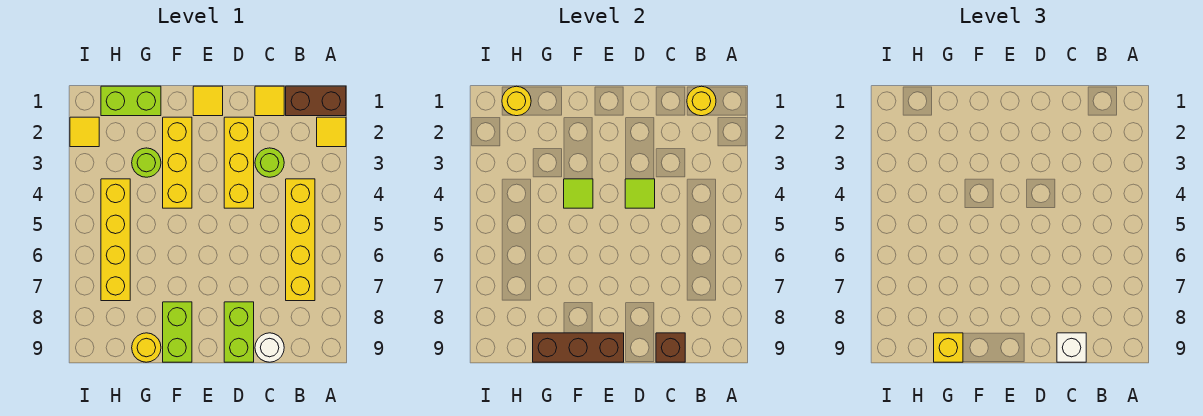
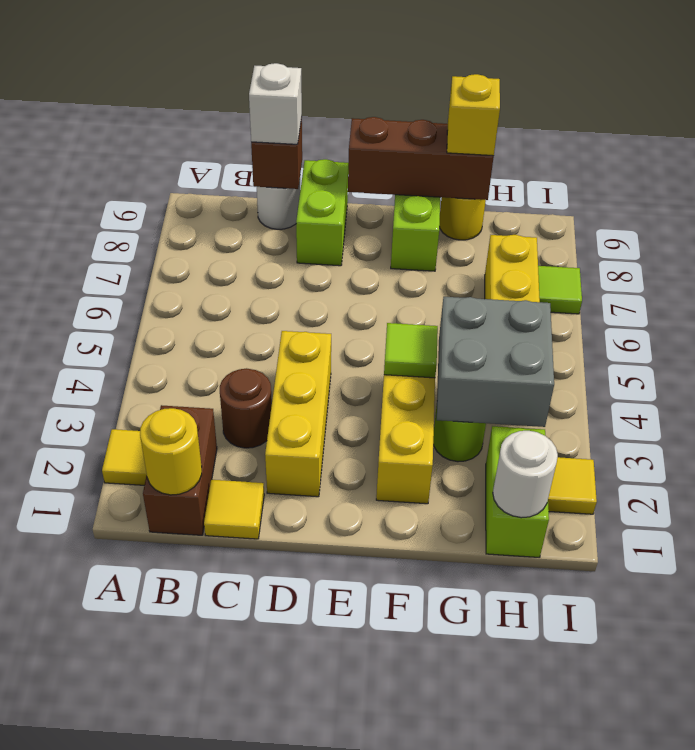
brown brick A1:B1 level 1 -> brown brick B1:B2 level 1
yellow brick B4:B7 level 1 -> none
lime round brick C3 level 1 -> brown round brick C3 level 1
lime tile D4 level 2 -> lime tile I7 level 1
yellow tile E1 level 1 -> none
lime brick G1:H1 level 1 -> lime brick H1:H2 level 1
none -> grey brick G3:H4 level 2
yellow round brick H1 level 2 -> white round brick H1 level 2

